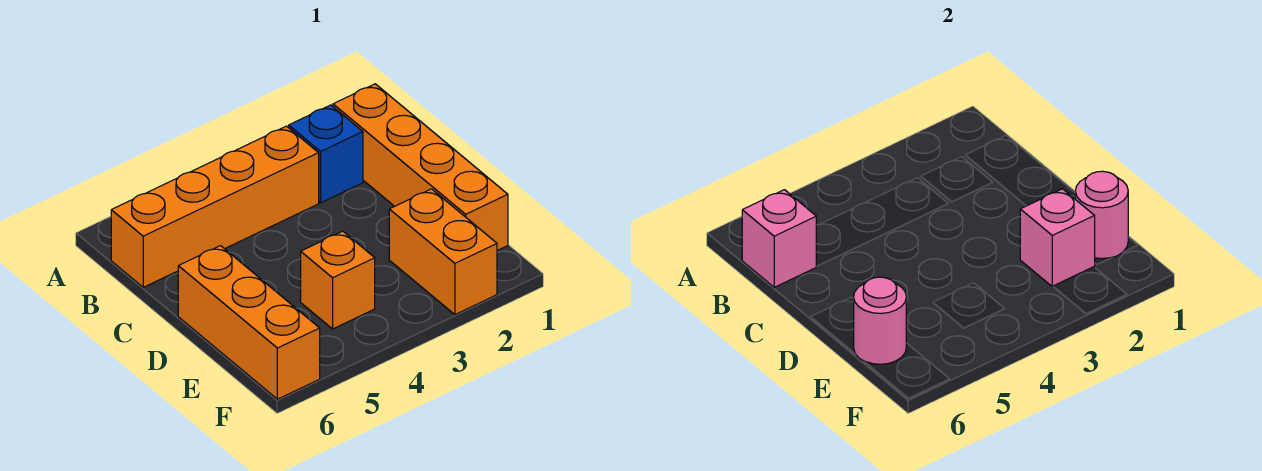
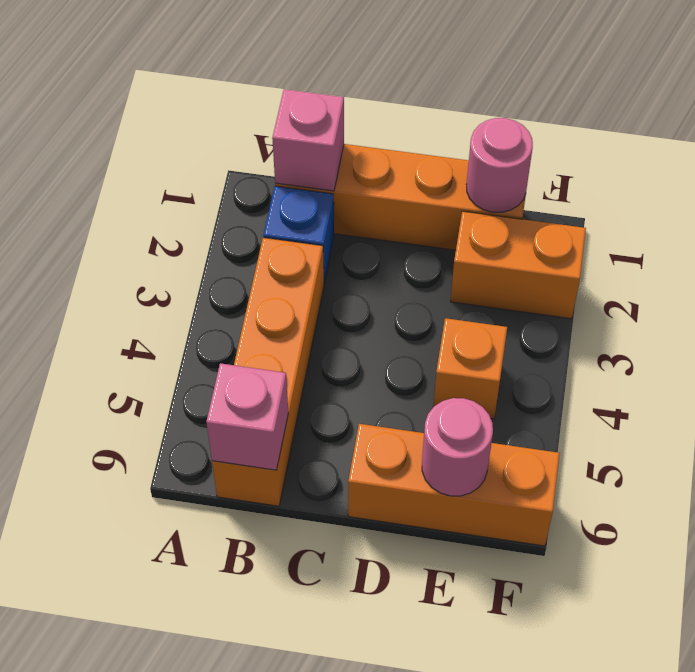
pink brick E2 level 2 -> pink brick B1 level 2

